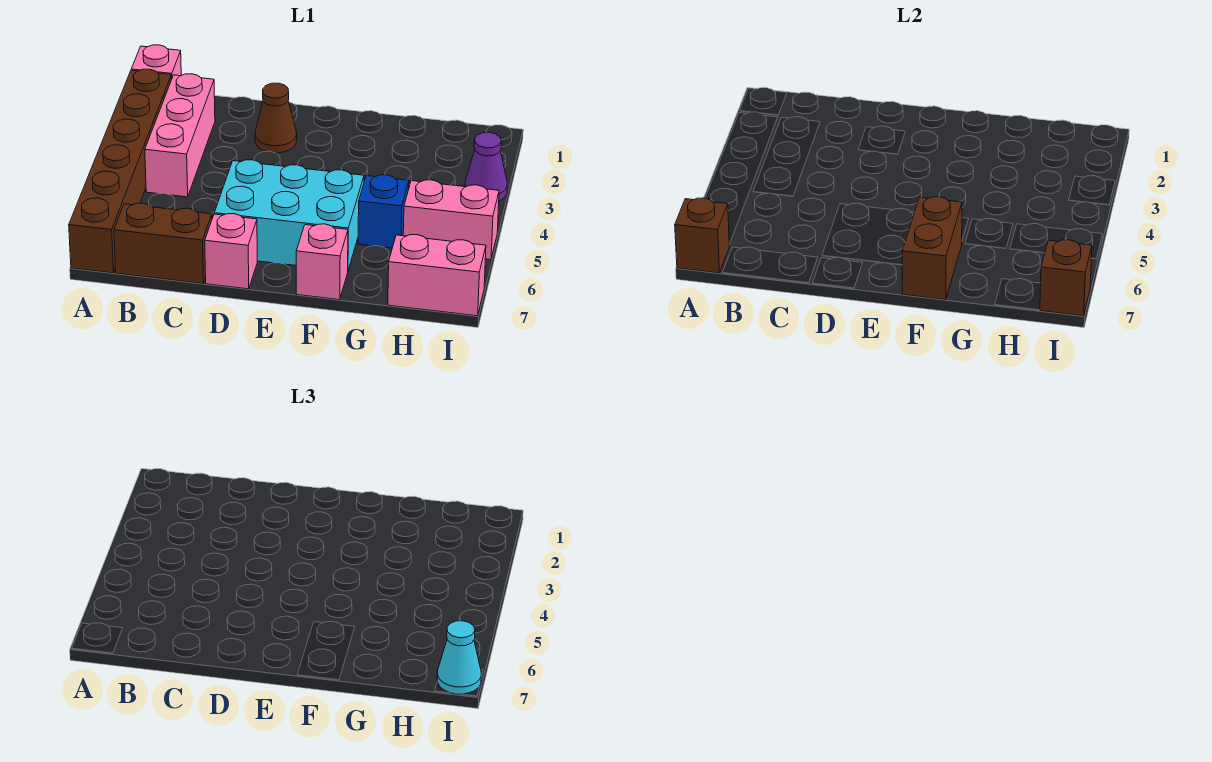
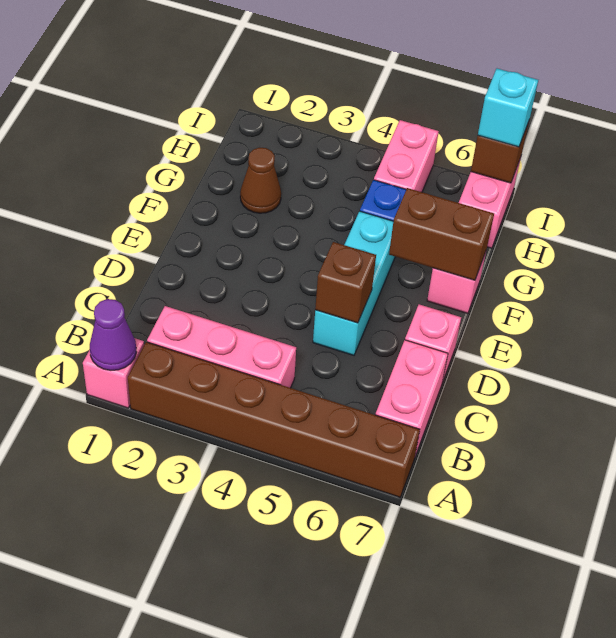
brown brick A7 level 2 -> brown brick D5 level 2
brown brick B7:C7 level 1 -> pink brick B7:C7 level 1
brown cone D2 level 1 -> brown cone G2 level 1
cyan brick D5:F6 level 1 -> cyan brick D5:F5 level 1
purple cone I3 level 1 -> purple cone A1 level 2
cyan cone I7 level 3 -> cyan brick I7 level 3

